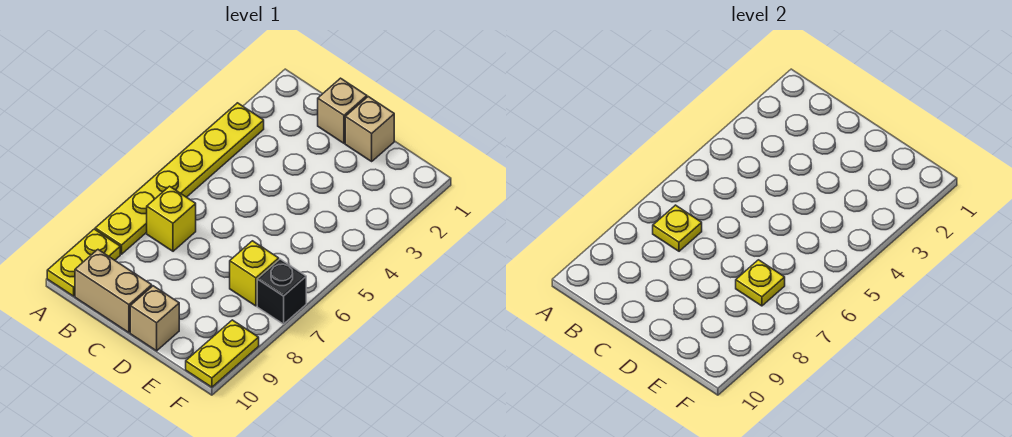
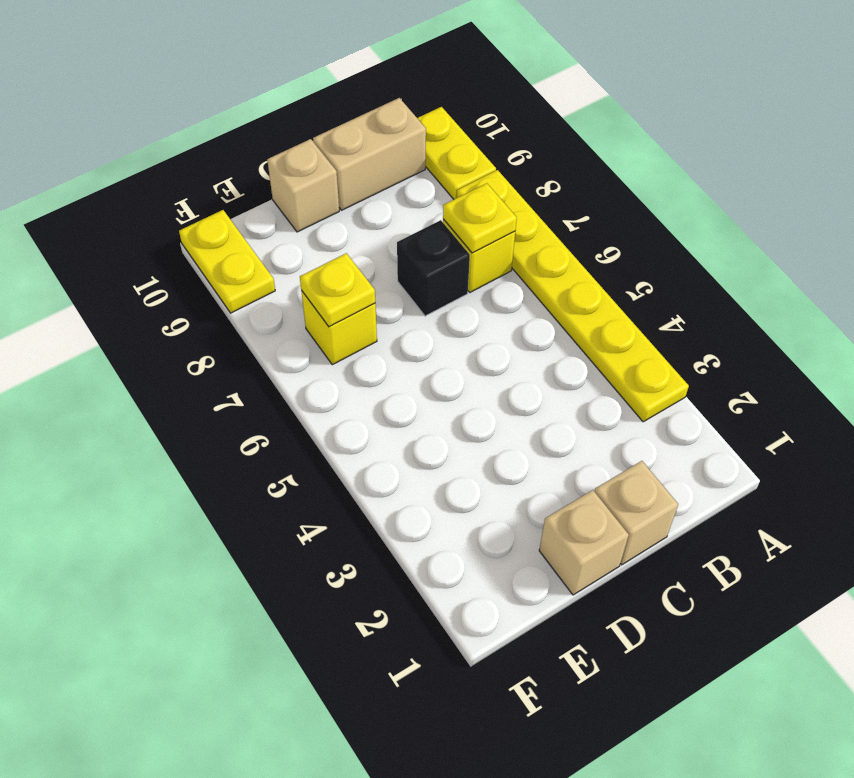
black brick F7 level 1 -> black brick C7 level 1

